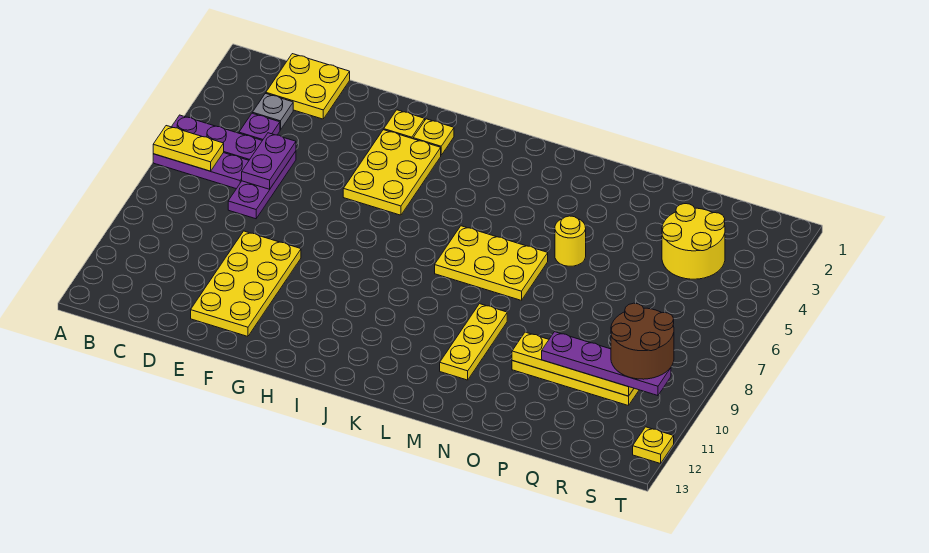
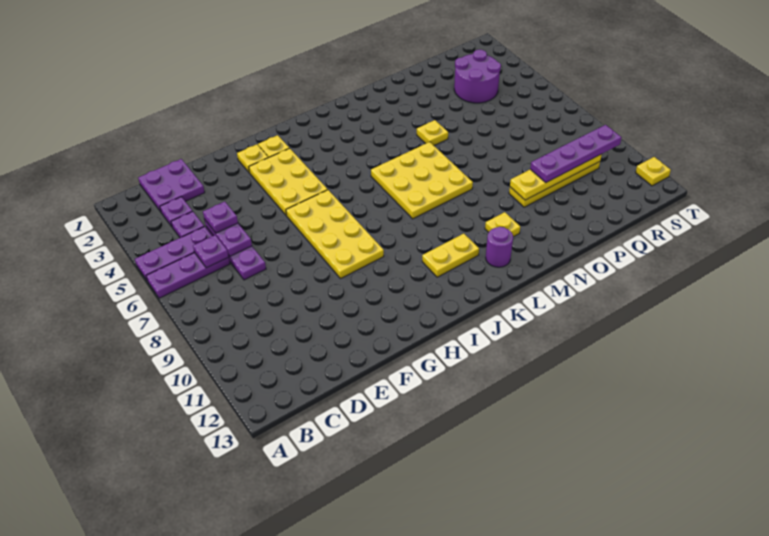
yellow plate A6:B6 level 2 -> yellow plate J11:K11 level 1
yellow plate C1:D2 level 1 -> purple plate C1:D2 level 1
grey plate C3 level 1 -> purple plate C3 level 1
none -> purple plate C6 level 2
none -> purple plate D5 level 3
yellow plate E9:F12 level 1 -> yellow plate G6:H9 level 1
yellow plate K6:M7 level 1 -> yellow plate K6:M8 level 1
none -> purple round brick L12 level 1
yellow plate M9:M11 level 1 -> yellow plate M11 level 1
yellow round brick N5 level 1 -> yellow plate N5 level 1
yellow round brick Q3:R4 level 1 -> purple round brick Q3:R4 level 1
brown round brick R9:S10 level 4 -> none

